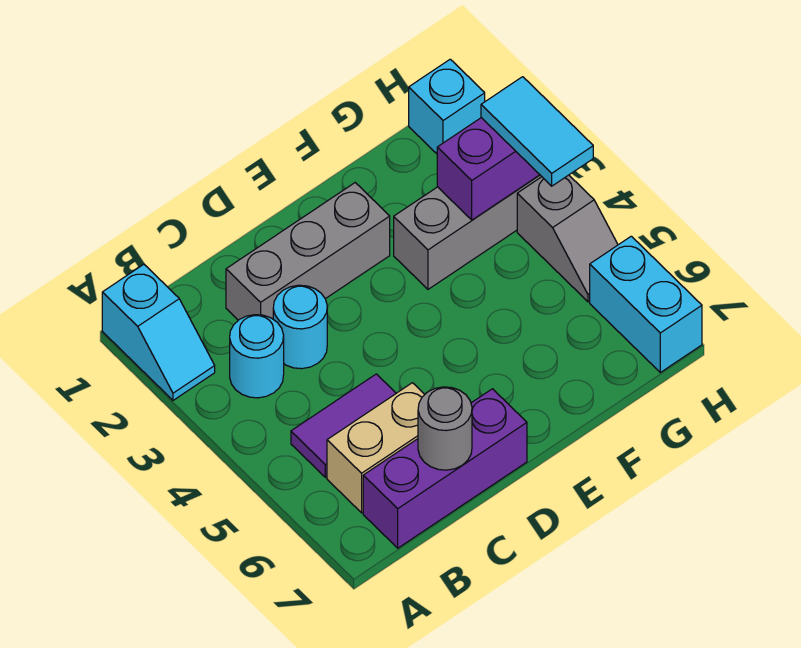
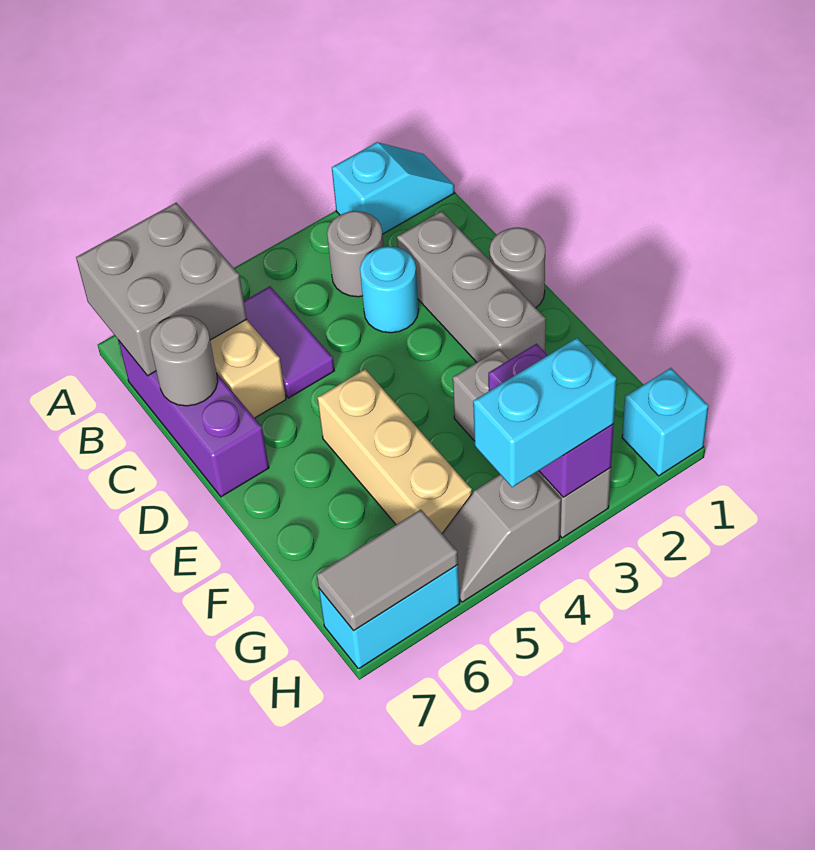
cyan slope A1:A2 level 1 top 1 -> cyan slope A1:A2 level 1 top 2
none -> grey brick A6:B7 level 2
cyan round brick B3 level 1 -> grey round brick B3 level 1
none -> grey round brick D1 level 1
none -> tan brick E5:G5 level 1
cyan tile H3:H4 level 3 -> cyan brick H3:H4 level 3
none -> grey tile H6:H7 level 2

